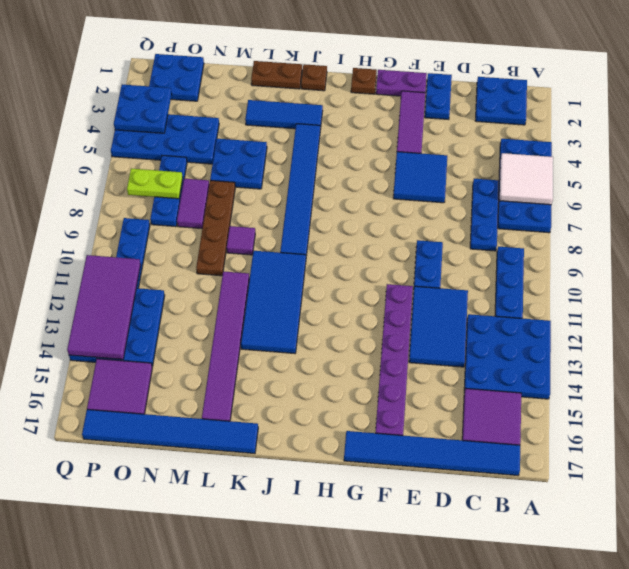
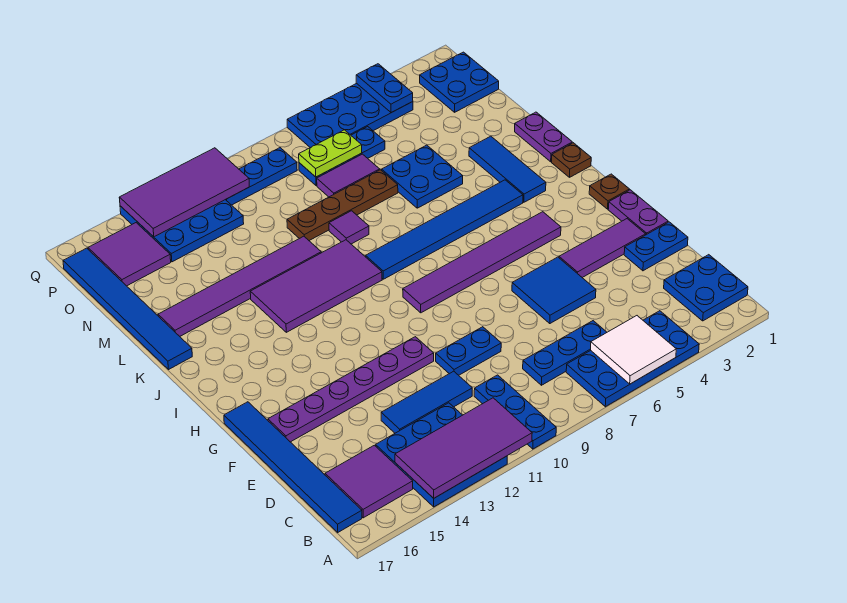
none -> purple tile A11:B14 level 2
blue plate B9:B11 level 1 -> blue plate A10:C10 level 1
blue tile D11:E13 level 1 -> blue tile D11:D13 level 1
none -> purple tile H4:H9 level 1
blue tile J10:K13 level 1 -> purple tile J10:K13 level 1
brown plate K1:L1 level 1 -> purple plate K1:L1 level 1
blue plate N4:Q5 level 1 -> blue plate P4:Q7 level 1
lime plate O7:P7 level 2 -> lime plate O7:O8 level 2
blue plate P3:Q4 level 2 -> blue plate P4:Q4 level 2

